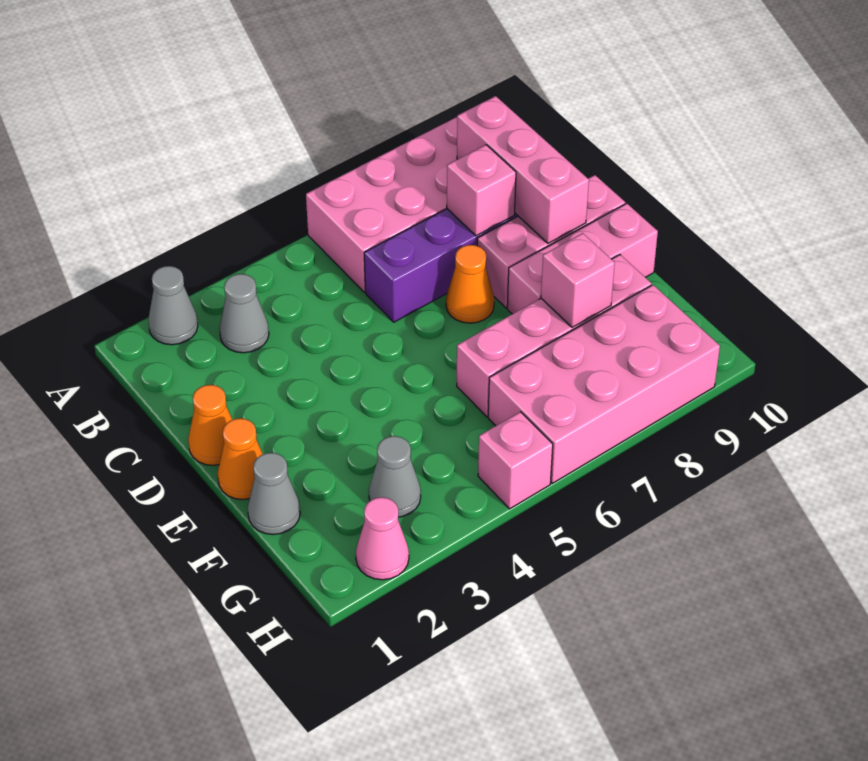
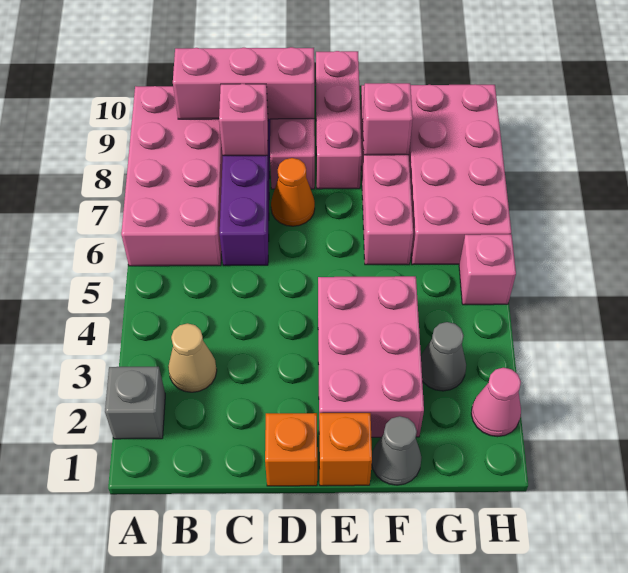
grey cone A2 level 1 -> grey brick A2 level 1
grey cone B3 level 1 -> tan cone B3 level 1
orange cone D1 level 1 -> orange brick D1 level 1
orange cone E1 level 1 -> orange brick E1 level 1
none -> pink brick E2:F4 level 1

